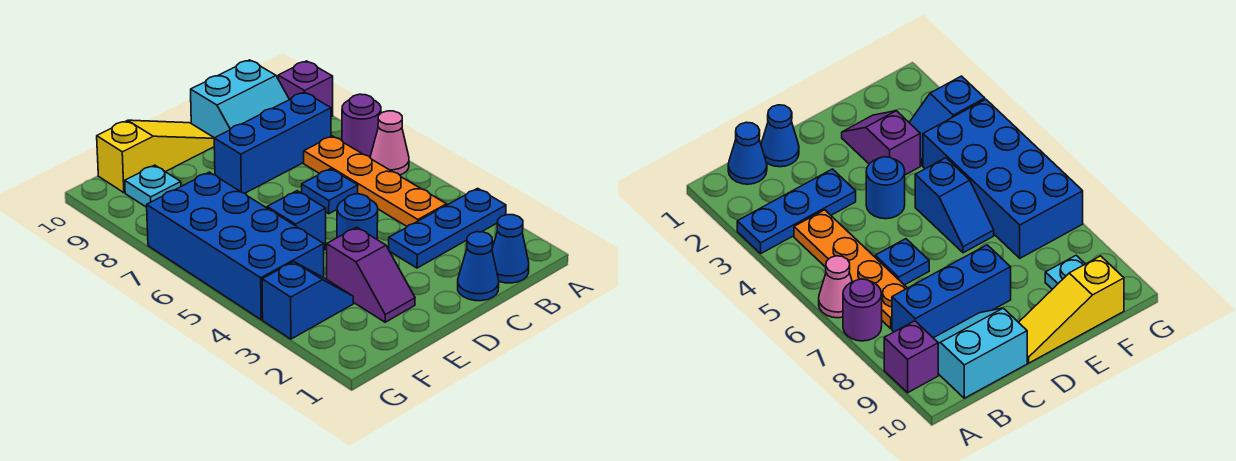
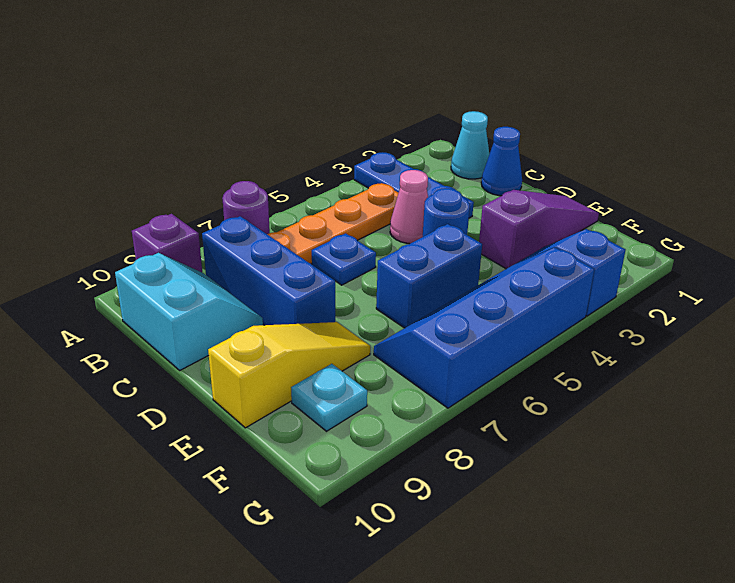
pink cone A6 level 1 -> pink cone C4 level 1
blue cone B1 level 1 -> cyan cone B1 level 1
yellow slope D10:F10 level 1 top F -> yellow slope E8:E10 level 1 top 10
purple slope E2:E3 level 1 top 3 -> purple slope E1:E3 level 1 top 3
blue slope E5:E6 level 1 top 5 -> blue brick E5:E6 level 1
blue brick F4:G7 level 1 -> blue slope F4:G7 level 1 top G

